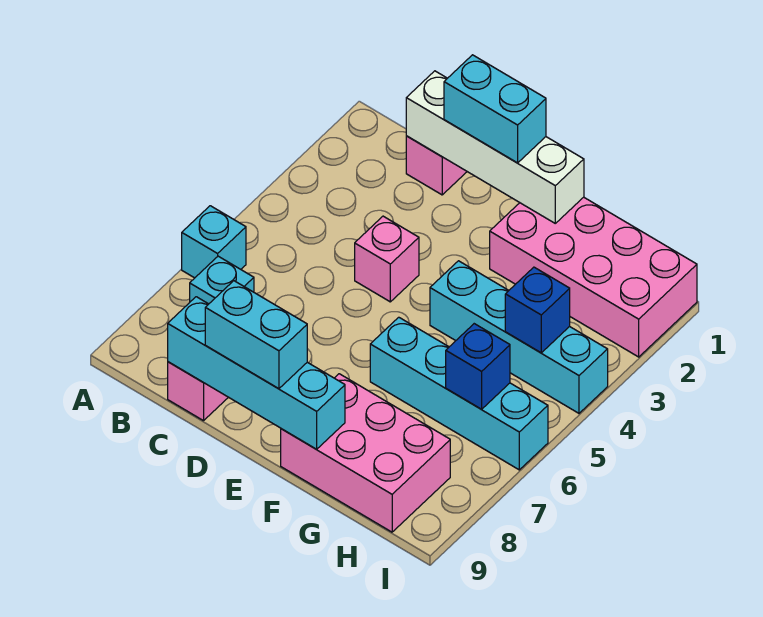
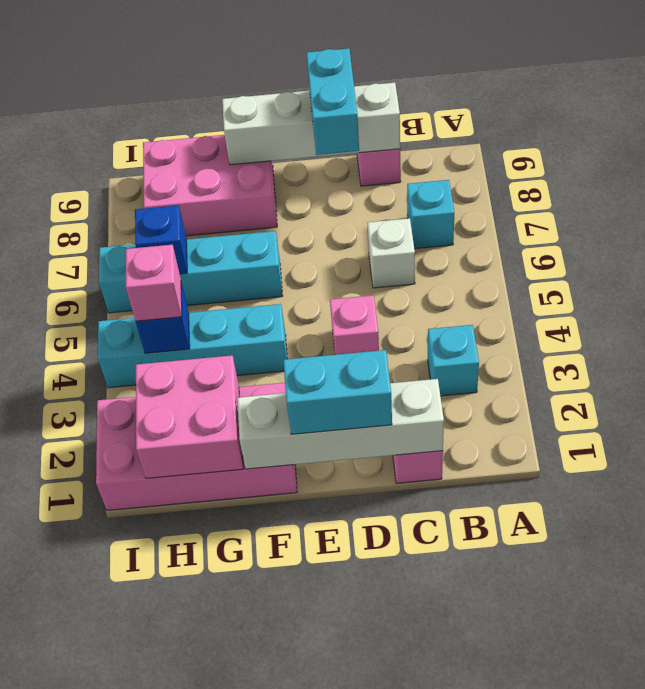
cyan brick A6 level 1 -> cyan brick B3 level 1
none -> white brick C6 level 1
cyan brick C9:F9 level 2 -> white brick C9:F9 level 2
cyan brick D9:E9 level 3 -> cyan brick D8:D9 level 3
none -> pink brick G1:H2 level 2
none -> pink brick H4 level 3

